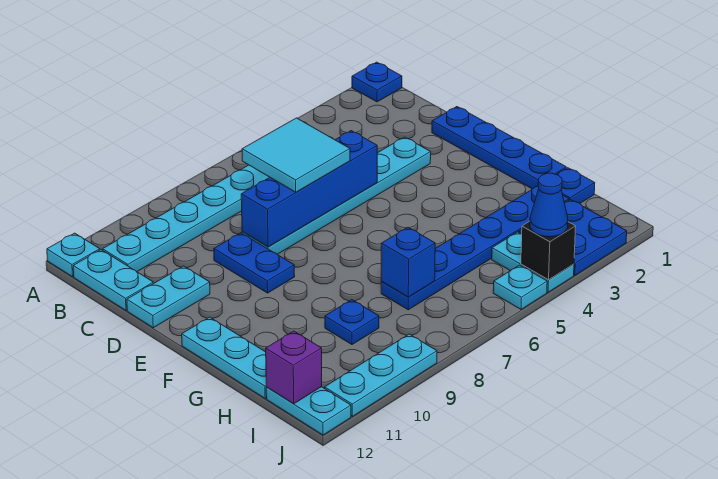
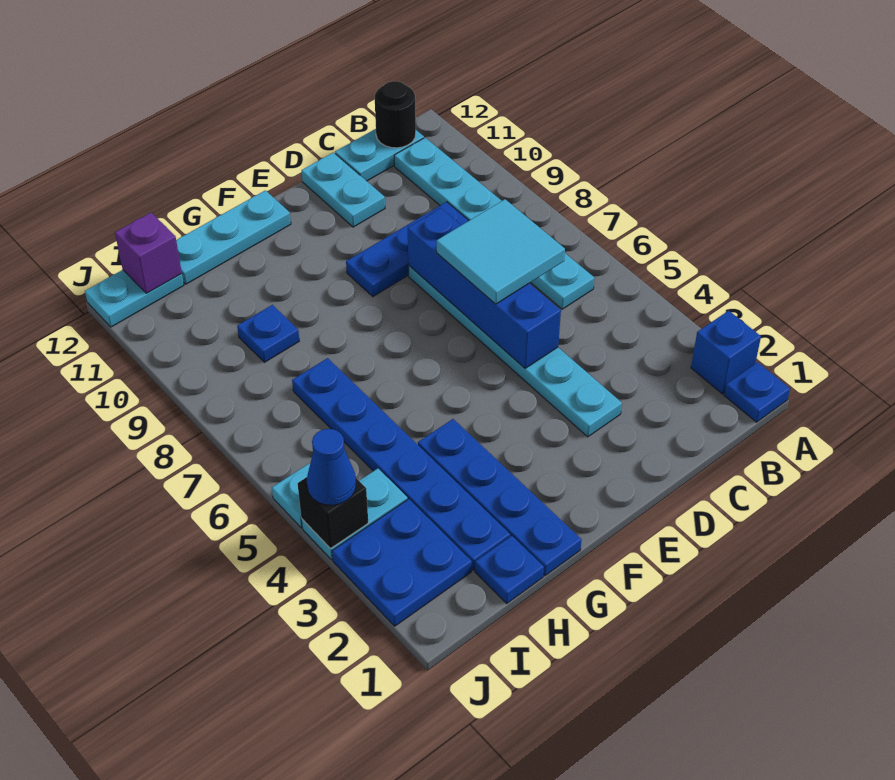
cyan plate A12 level 1 -> none
none -> black round brick B12 level 2
blue plate D1:G1 level 1 -> blue plate G1:G4 level 1
blue plate D9:E9 level 1 -> blue plate C9:E9 level 1
blue brick H7 level 2 -> blue brick A2 level 1
cyan plate J9:J11 level 1 -> none

